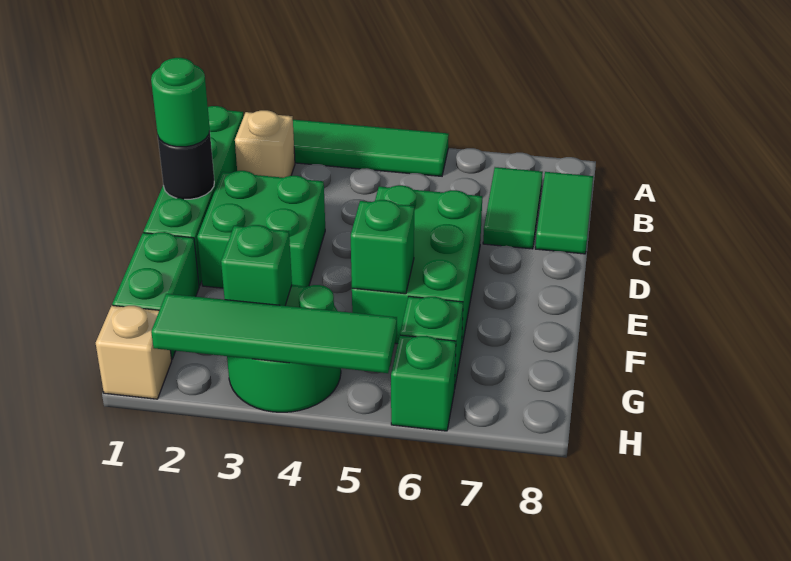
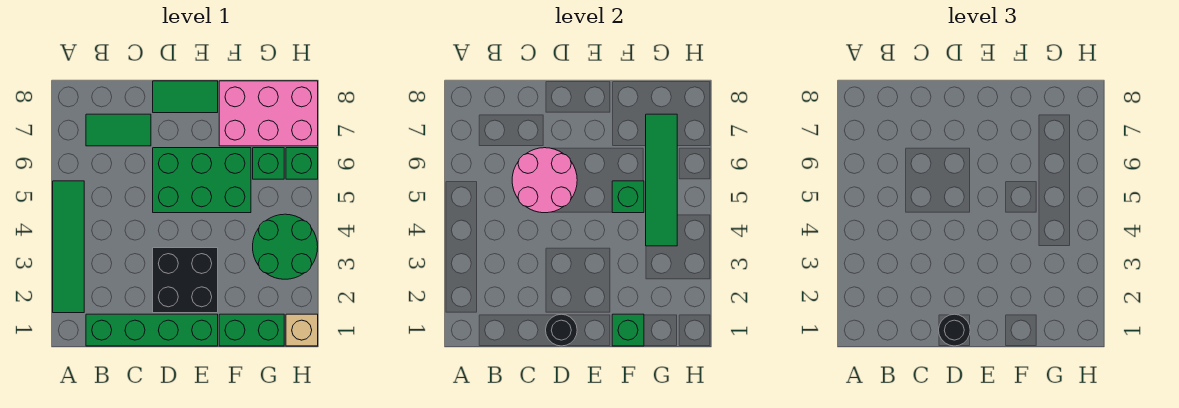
tan brick B2 level 1 -> none
green tile B8:C8 level 1 -> green tile D8:E8 level 1
none -> pink round brick C5:D6 level 2
green round brick D1 level 3 -> black round brick D1 level 3
green brick D2:E3 level 1 -> black brick D2:E3 level 1
none -> pink brick F7:H8 level 1
green brick G3 level 2 -> green brick F1 level 2
green tile H2:H5 level 2 -> green tile G4:G7 level 2

